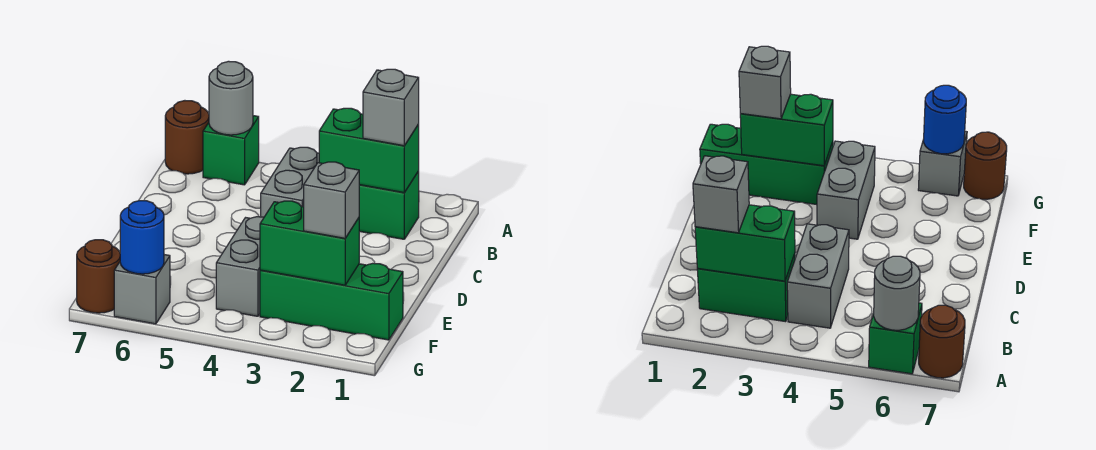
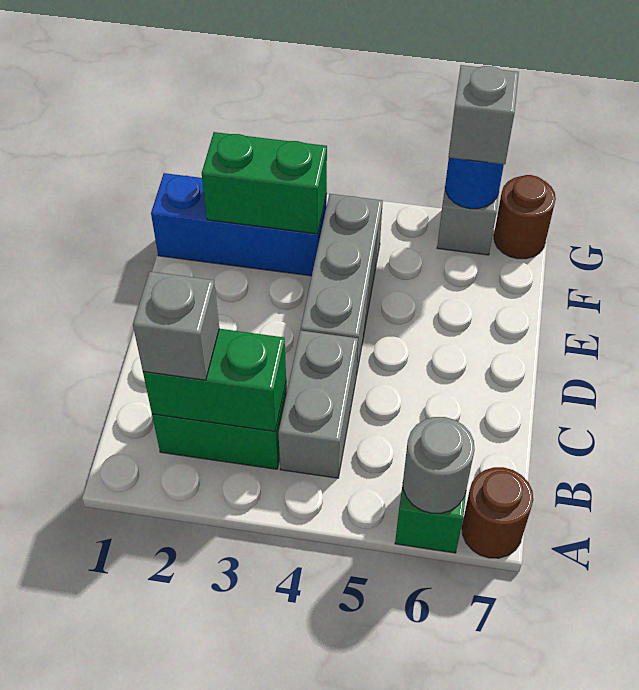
grey brick E4:F4 level 1 -> grey brick D4:F4 level 1
green brick F1:F3 level 1 -> blue brick F1:F3 level 1
grey brick F2 level 3 -> grey brick G6 level 3

